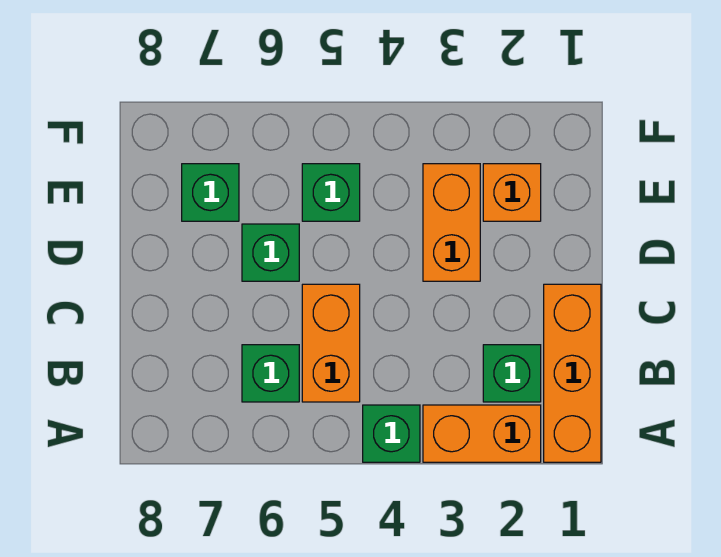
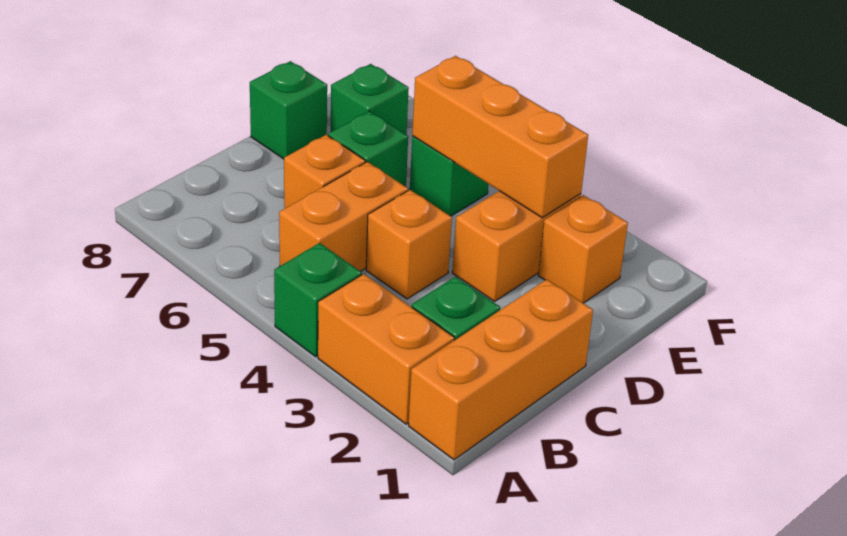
green brick B6 level 1 -> green brick D8 level 1
none -> orange brick C4 level 1
none -> orange brick C6 level 1
none -> orange brick E3:E5 level 2

